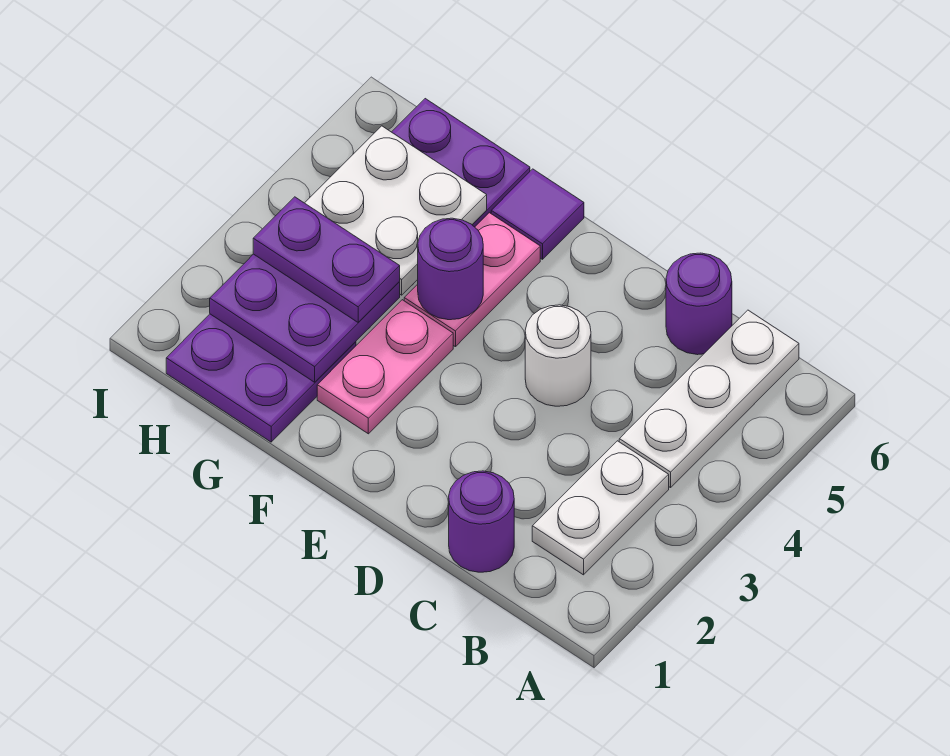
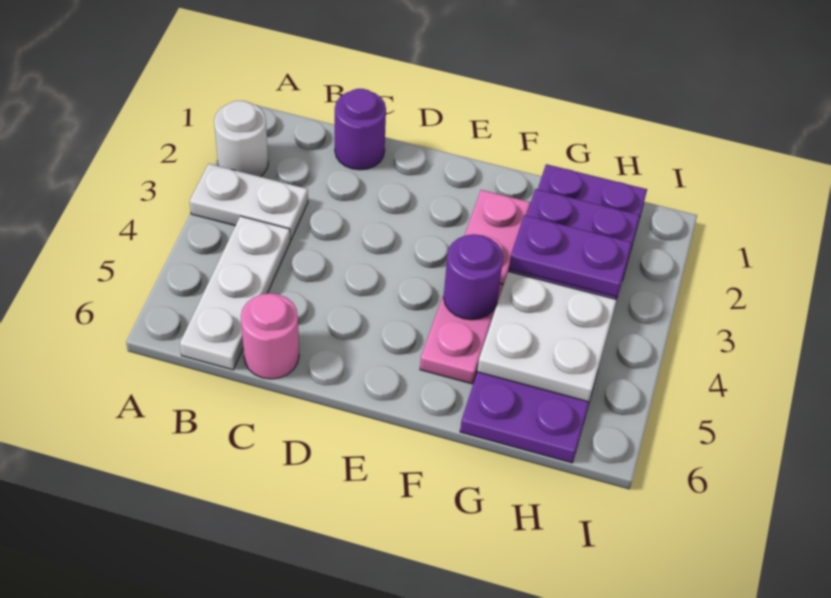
white plate B2:B3 level 1 -> white plate A3:B3 level 1
purple round brick C6 level 1 -> pink round brick C6 level 1
white round brick D4 level 1 -> white round brick A2 level 1
purple tile F6 level 1 -> none

